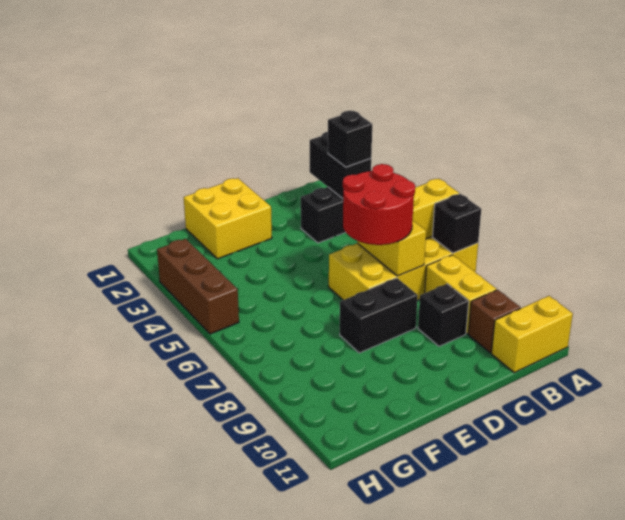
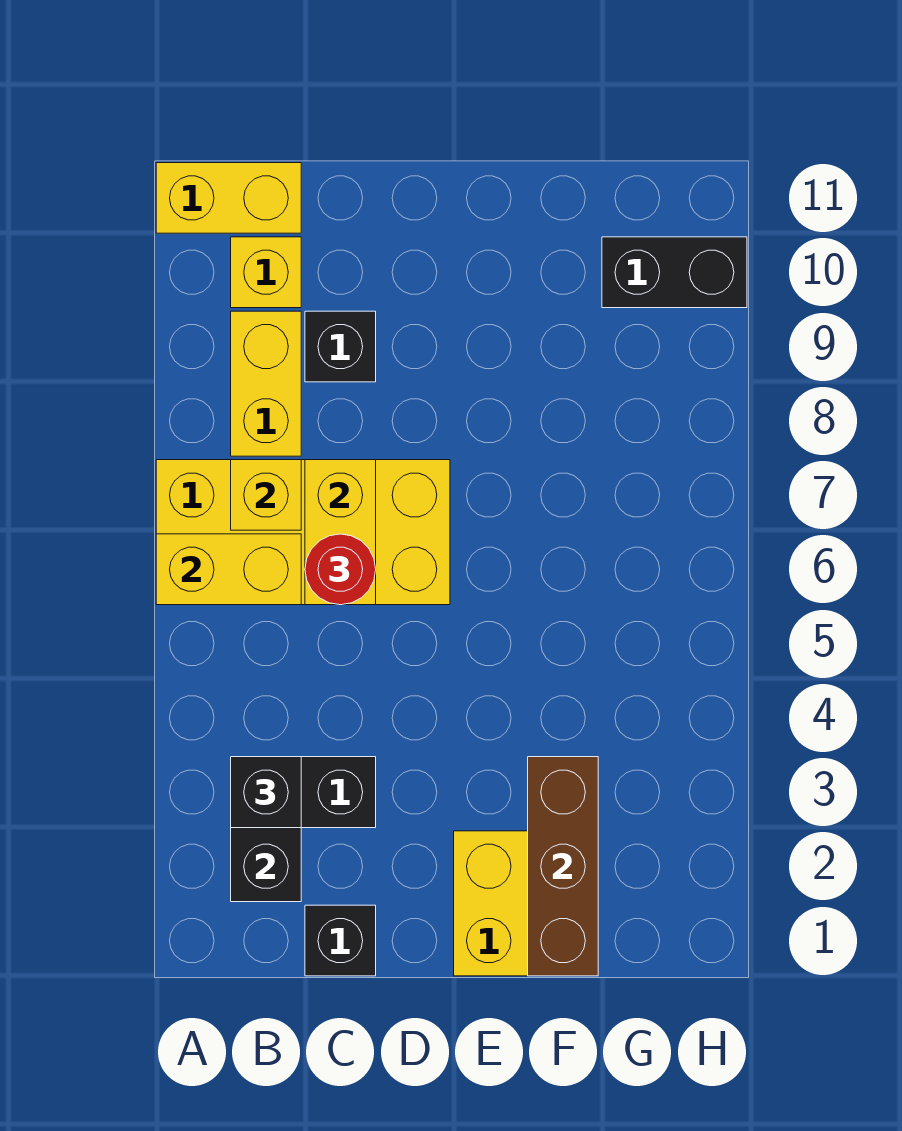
black brick A7 level 2 -> black brick C1 level 1
none -> yellow brick B7 level 2
brown brick B10 level 1 -> yellow brick B10 level 1
red round brick C6:D7 level 3 -> red round brick C6 level 3
black brick D8:E8 level 1 -> black brick G10:H10 level 1
brown brick H3:H5 level 1 -> brown brick F1:F3 level 2

